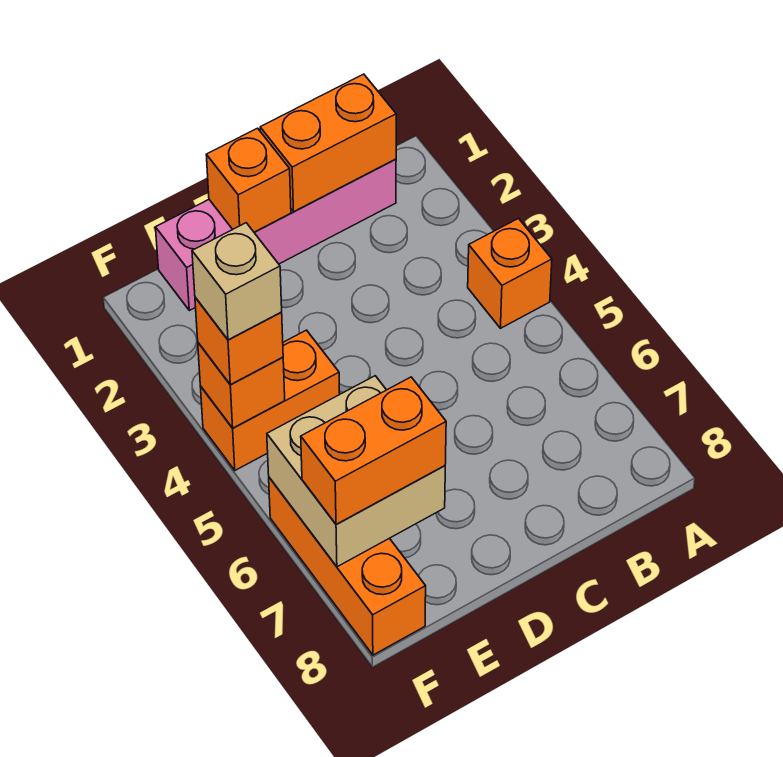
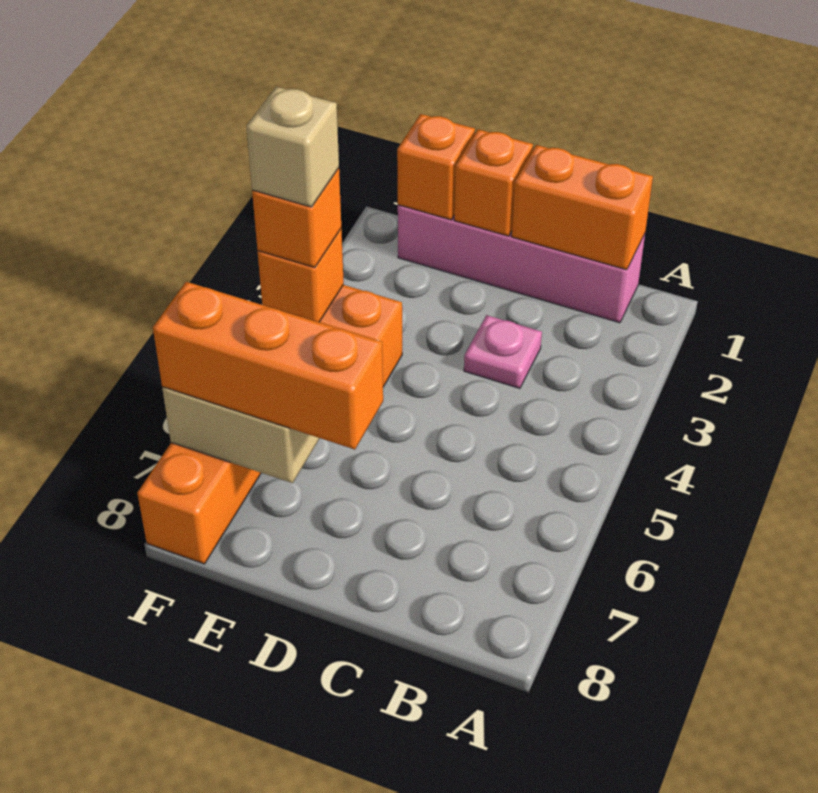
orange brick A4 level 1 -> orange brick E1 level 2
none -> pink plate C3 level 1
orange brick E7:F7 level 3 -> orange brick D7:F7 level 3

